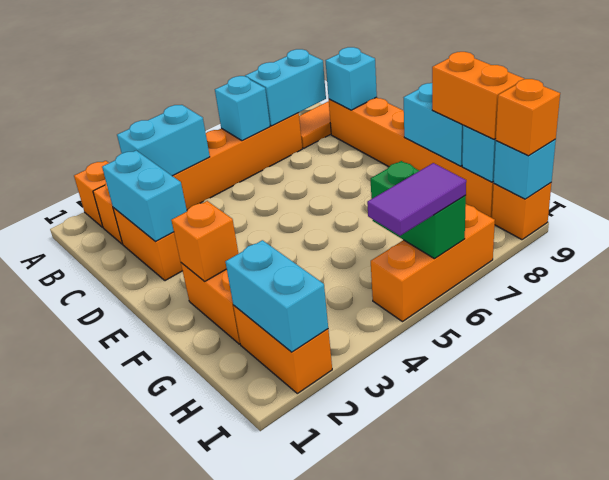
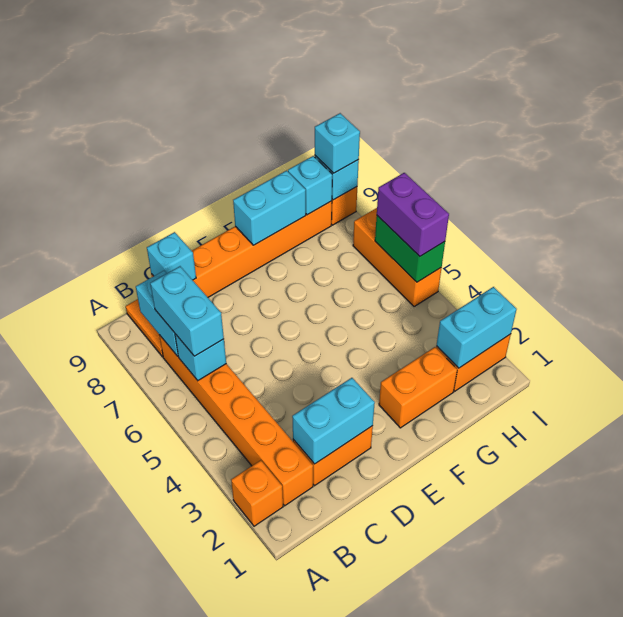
cyan brick B3:B4 level 2 -> cyan brick B6:B7 level 3
orange brick F2 level 2 -> none
orange brick G9:H9 level 3 -> none
green brick H6:I6 level 2 -> green brick I5:I6 level 2
purple tile I5:I6 level 3 -> purple brick I5:I6 level 3
orange brick I9 level 3 -> cyan brick I9 level 3

